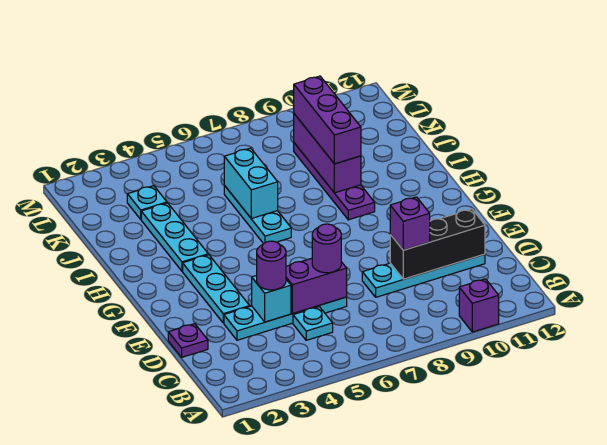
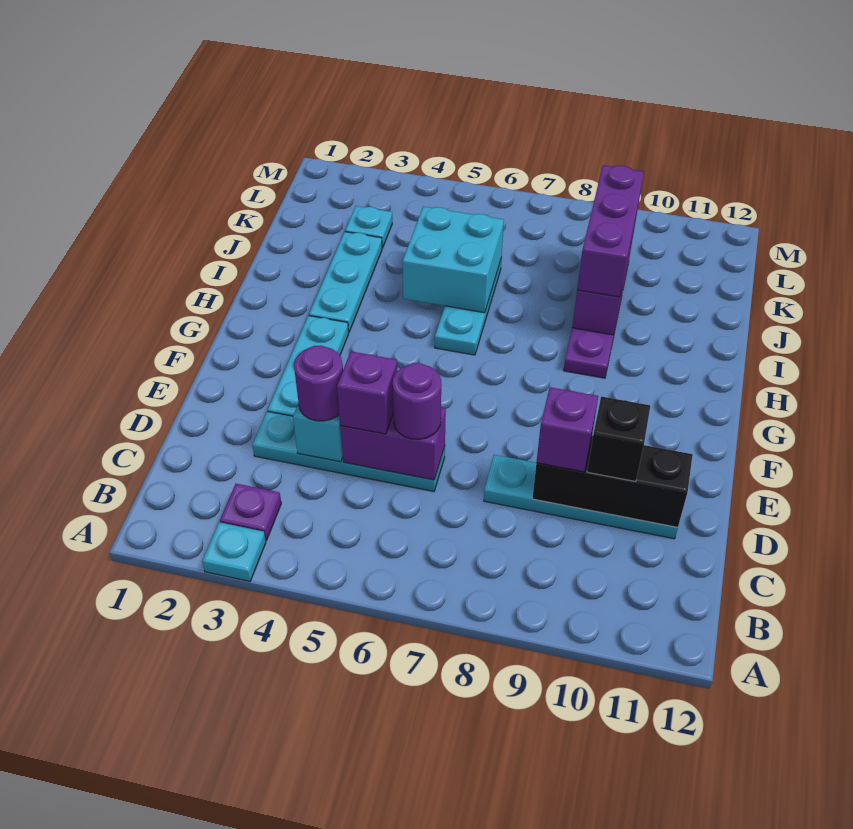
purple brick A10 level 1 -> purple brick D5 level 3
cyan plate C5 level 1 -> cyan plate A3 level 1
purple plate D1 level 1 -> purple plate B3 level 1
none -> black brick D10 level 3
cyan brick I6:J6 level 2 -> cyan brick I5:J6 level 2

